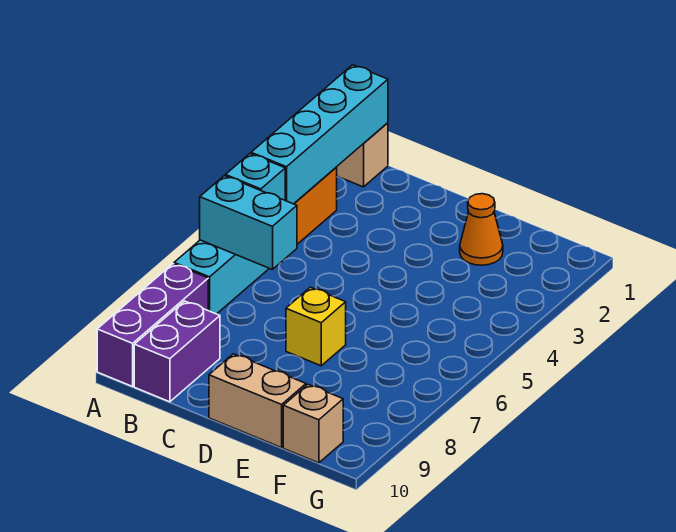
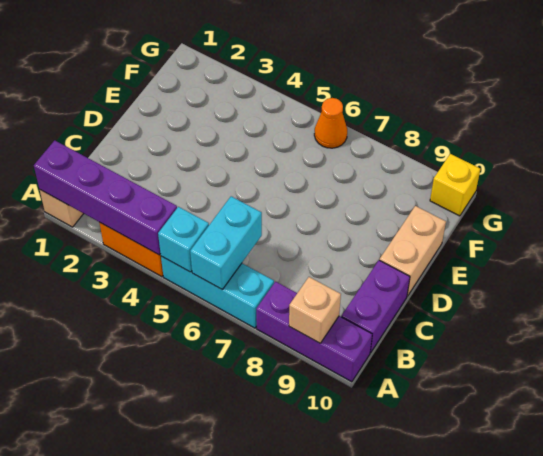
cyan brick A1:A4 level 2 -> purple brick A1:A4 level 2
purple brick B9:B10 level 1 -> purple brick B10:C10 level 1
yellow brick D7 level 1 -> yellow brick G10 level 1
orange cone E2 level 1 -> orange cone G6 level 1
tan brick F10 level 1 -> tan brick A9 level 2

